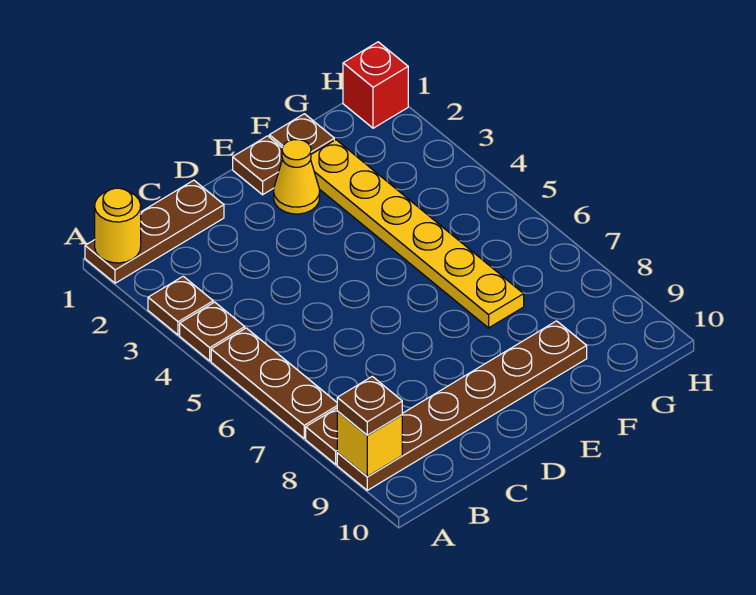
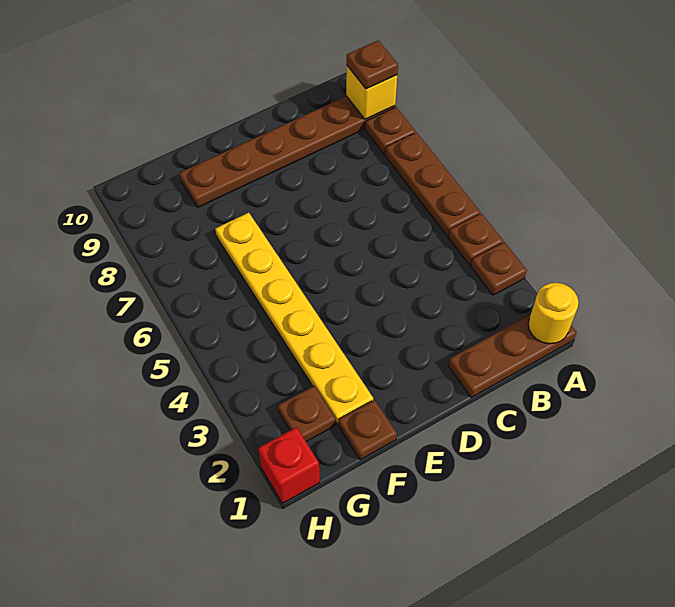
brown plate E1 level 1 -> brown plate G2 level 1
yellow cone E2 level 1 -> none

